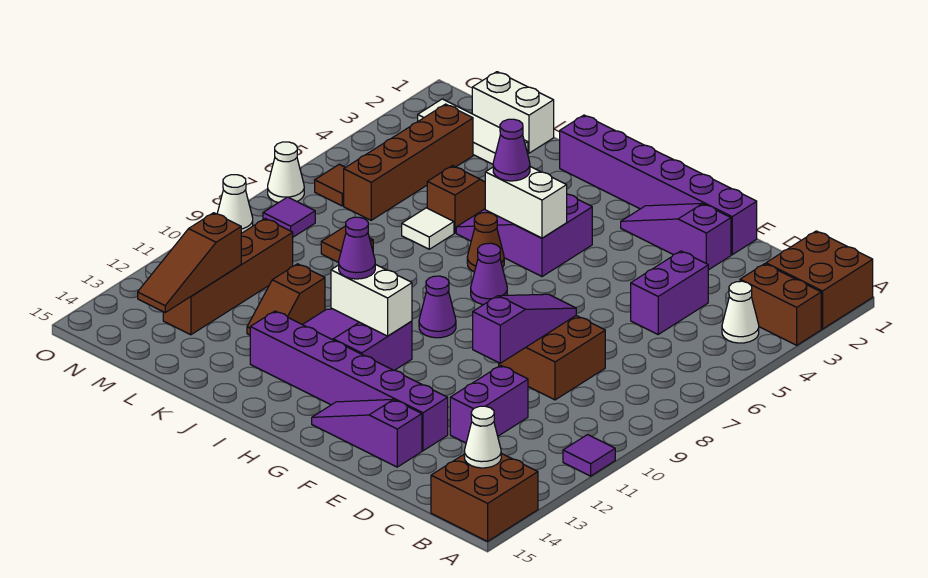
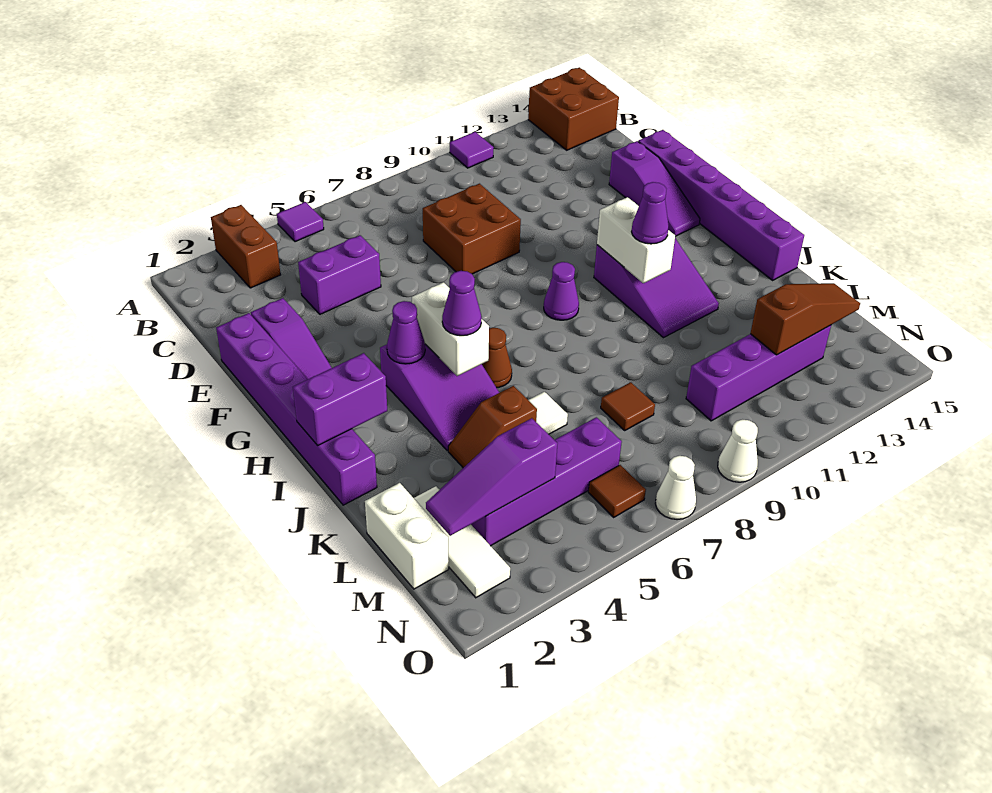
brown brick A1:B2 level 1 -> none
white cone B4 level 1 -> none
white cone B14 level 2 -> none
purple brick D11:D12 level 1 -> purple brick I1:I2 level 2
purple slope E8:E10 level 2 top 10 -> purple slope M2:M4 level 2 top 4
purple brick E13:J13 level 1 -> purple brick E15:J15 level 1
purple cone H7 level 1 -> purple cone H4 level 2
brown slope K11:K12 level 1 top 11 -> none
brown brick M3:M6 level 1 -> purple brick M3:M6 level 1
brown brick M10:M13 level 1 -> purple brick M10:M13 level 1
purple tile N8 level 1 -> purple tile A5 level 1

